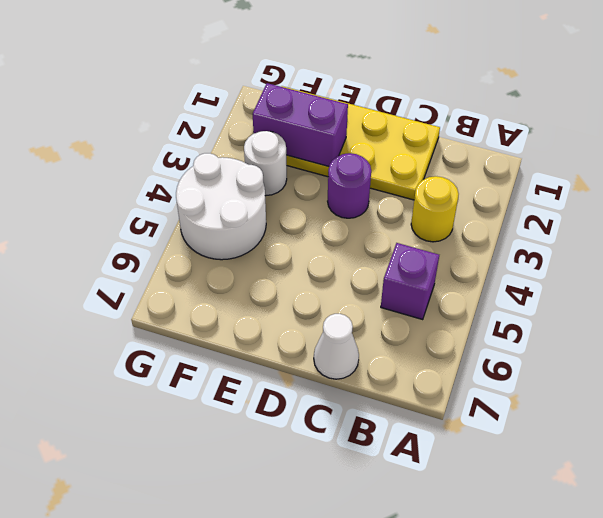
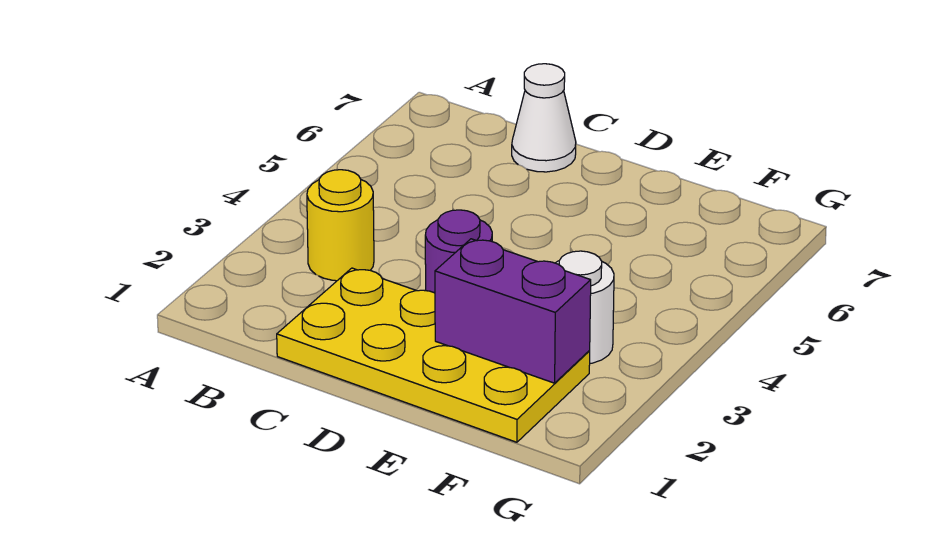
purple brick B5 level 1 -> none
white round brick F4:G5 level 1 -> none

